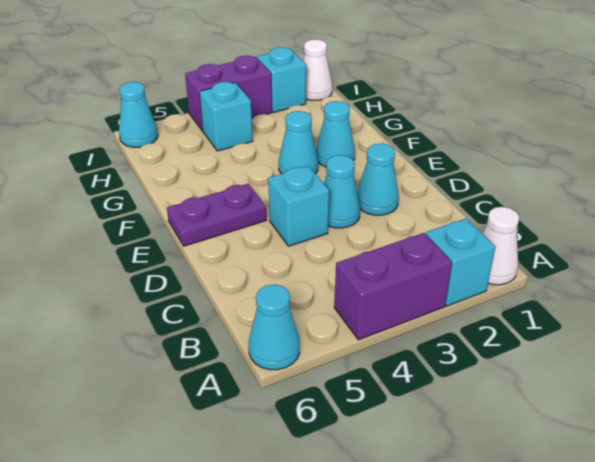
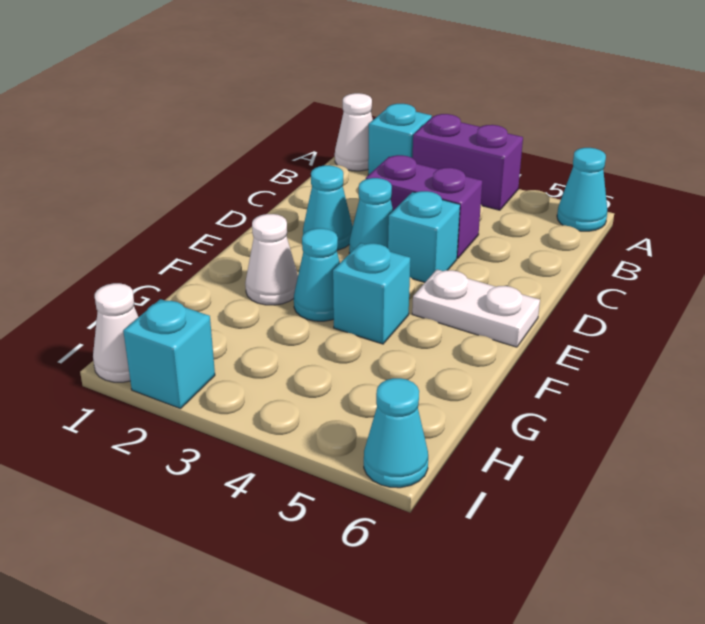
purple plate E5:E6 level 1 -> white plate E5:E6 level 1
cyan cone F2 level 1 -> white cone F2 level 1
cyan brick H4 level 1 -> cyan brick F4 level 1
purple brick I3:I4 level 1 -> purple brick C3:C4 level 1

